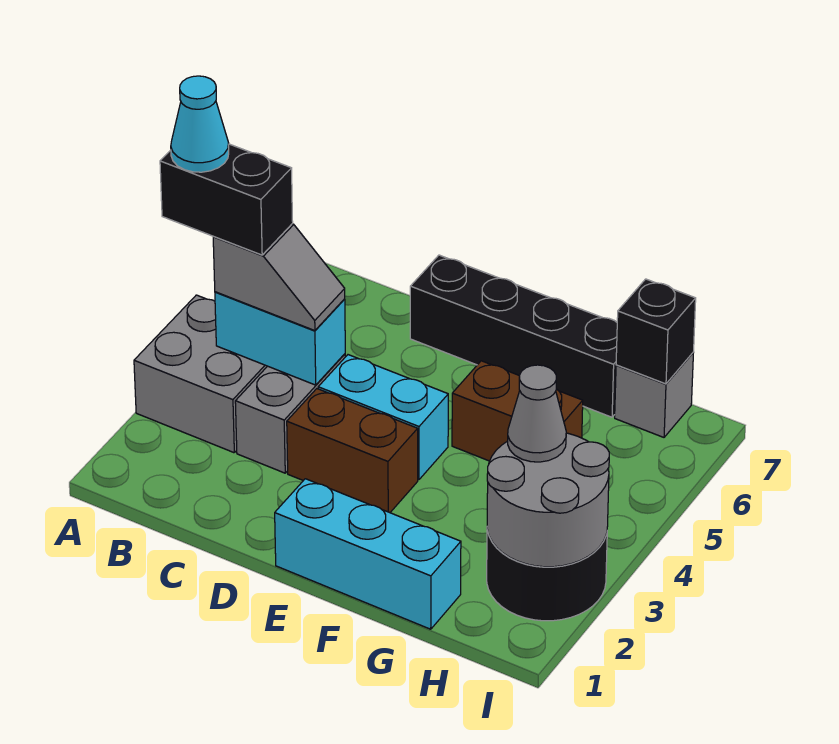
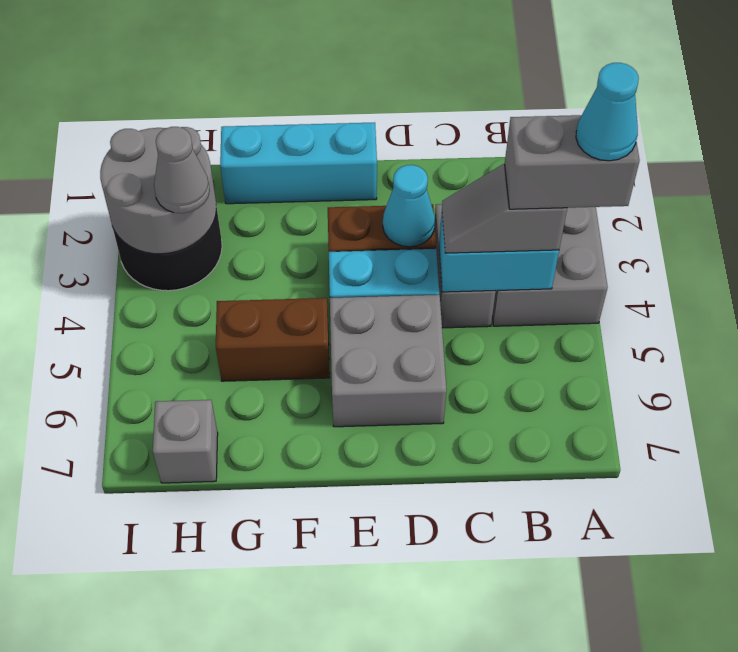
black brick A4:B4 level 4 -> grey brick A4:B4 level 4
none -> cyan cone D3 level 2
none -> grey brick D5:E6 level 1
black brick D7:G7 level 1 -> none
black brick H7 level 2 -> none

